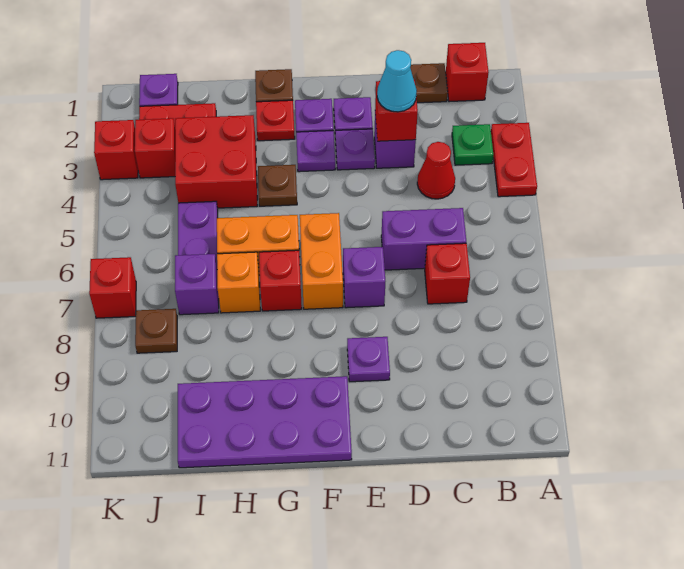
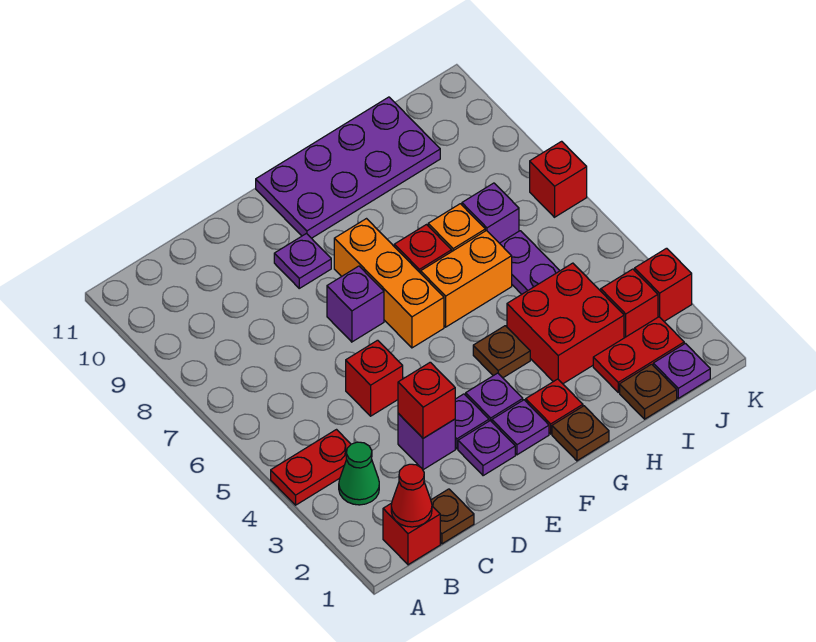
red plate A3:A4 level 1 -> red plate A4:B4 level 1
green plate B3 level 1 -> green cone B3 level 1
red cone C4 level 1 -> red cone B1 level 2
purple brick C6:D6 level 1 -> none
red brick C7 level 1 -> red brick D5 level 1
cyan cone D3 level 3 -> none
orange brick F6:F7 level 1 -> orange brick F6:F8 level 1
brown plate J8 level 1 -> brown plate I1 level 1

